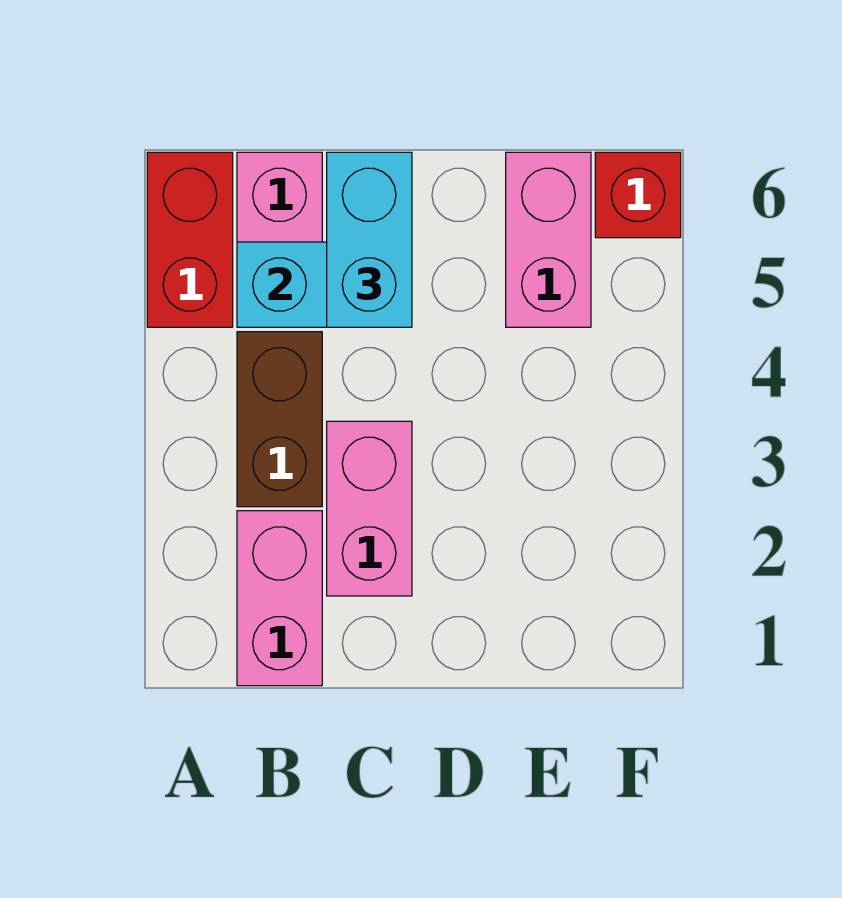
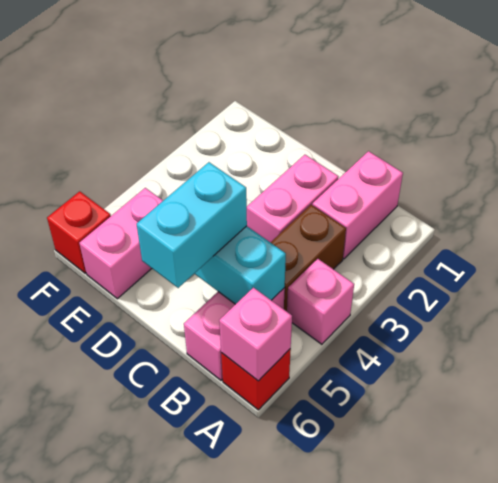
none -> pink brick A4 level 1
red brick A5:A6 level 1 -> red brick A6 level 1
none -> pink brick A6 level 2

